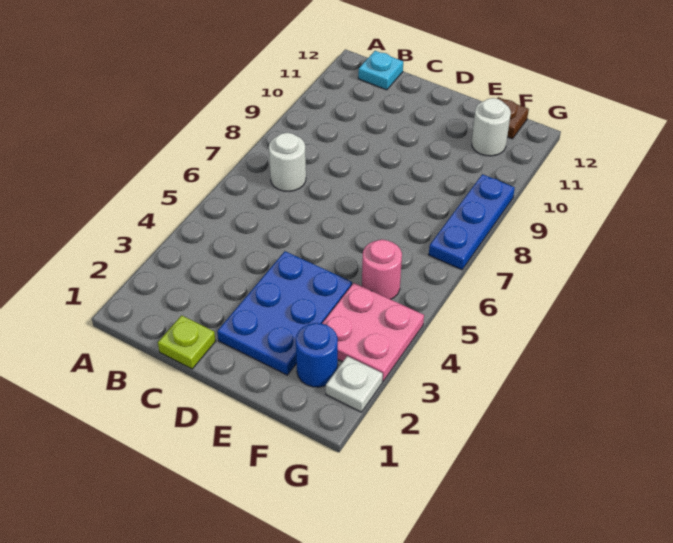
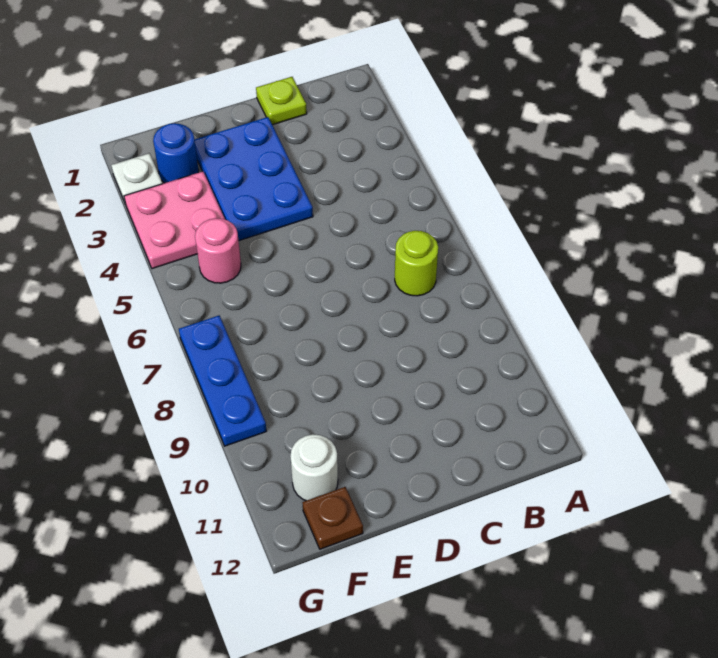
white round brick B7 level 1 -> lime round brick B7 level 1
cyan plate B12 level 1 -> none

